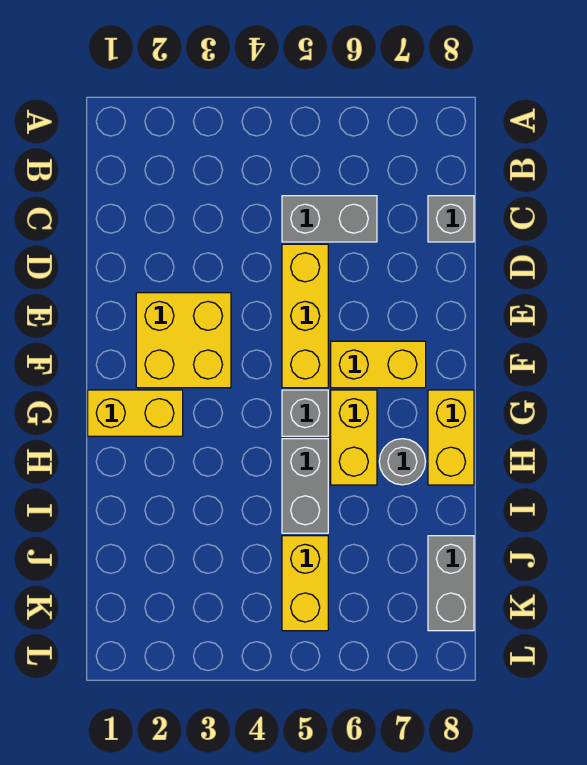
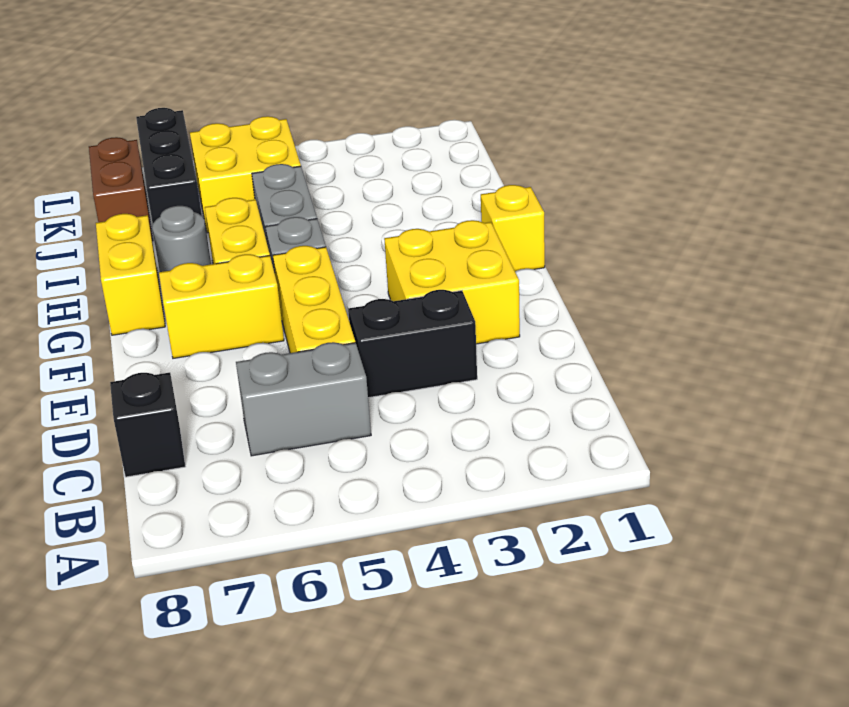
grey brick C8 level 1 -> black brick C8 level 1
none -> black brick D3:D4 level 1
yellow brick G1:G2 level 1 -> yellow brick G1 level 1
yellow brick J5:K5 level 1 -> yellow brick J5:K6 level 1
none -> black brick J7:L7 level 1
grey brick J8:K8 level 1 -> brown brick J8:K8 level 1

